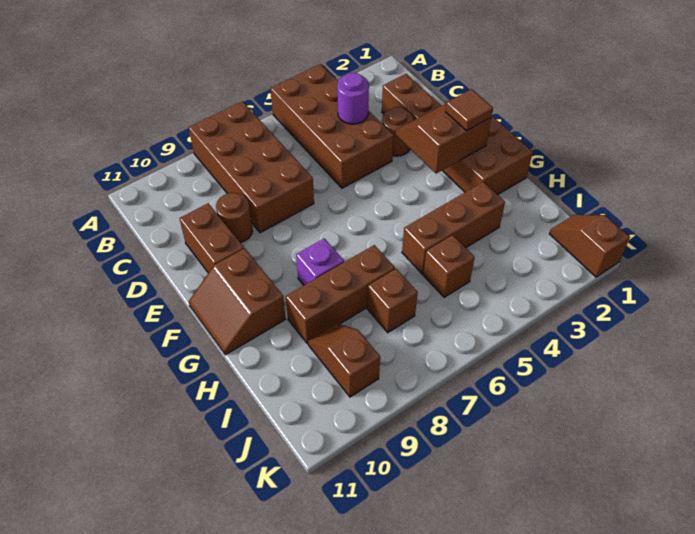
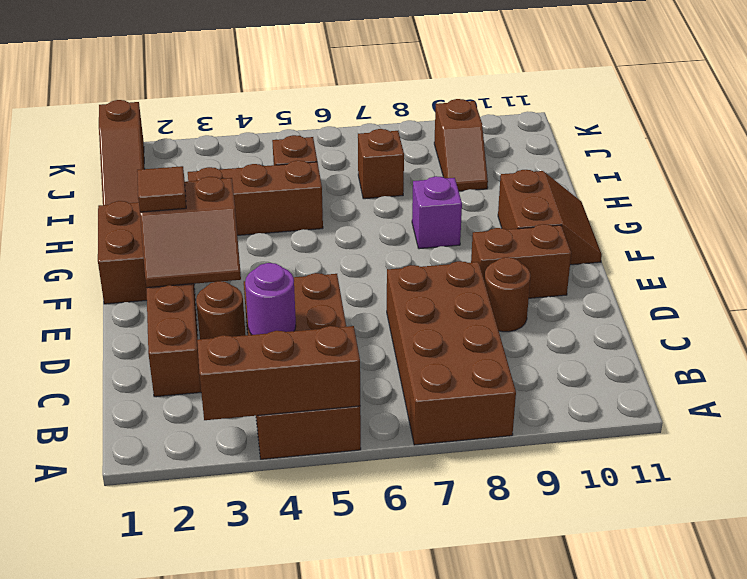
brown brick D10:E10 level 1 -> brown brick E9:E10 level 1
brown brick H7:H9 level 1 -> brown brick A3:A5 level 2
brown slope J1:K1 level 1 top K -> brown slope I1:K1 level 1 top K

